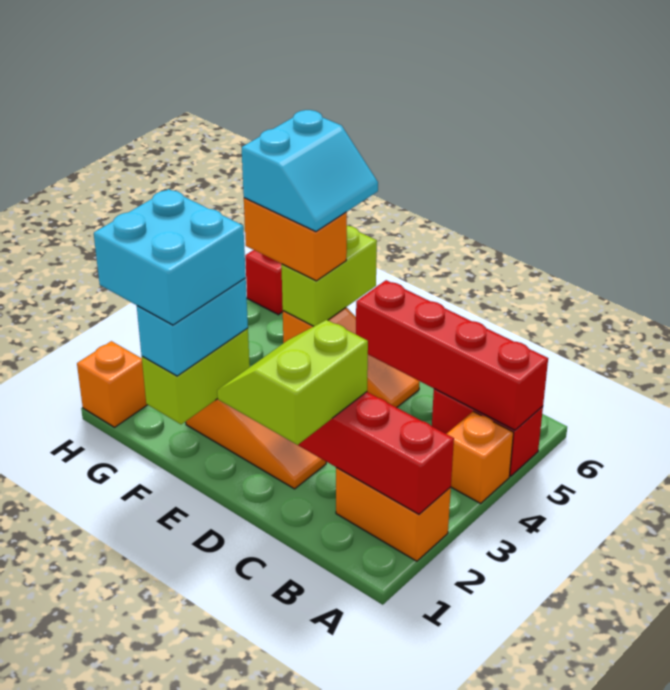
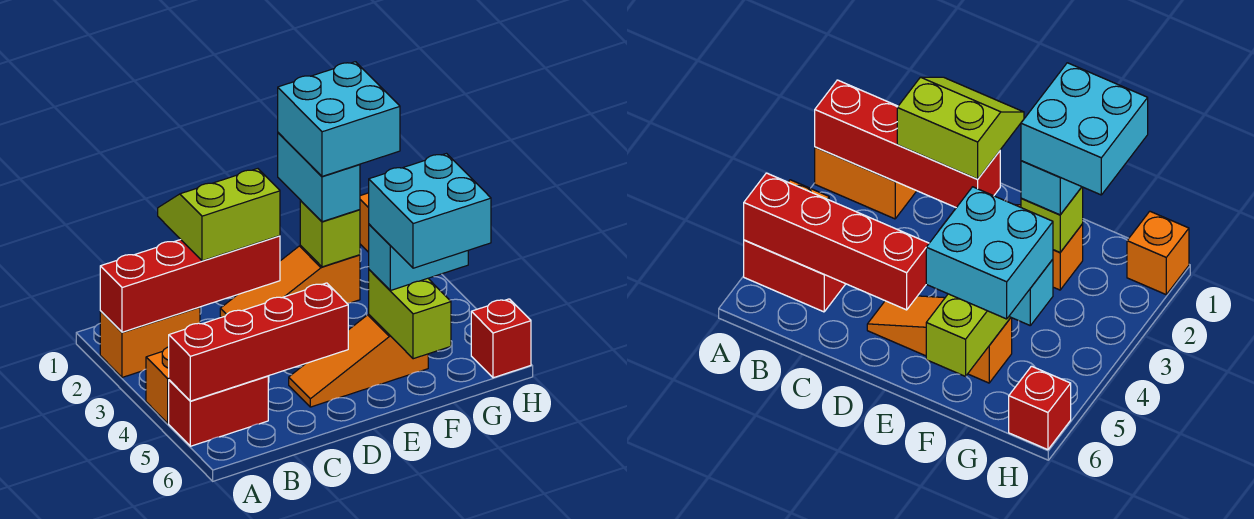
lime slope C1:D2 level 3 top C -> lime slope C1:D2 level 3 top 2
lime brick F1:F2 level 2 -> lime brick F2 level 2
orange brick F5:G5 level 3 -> cyan brick F5:G5 level 3
cyan slope F5:G6 level 4 top G -> cyan brick F5:G6 level 4

